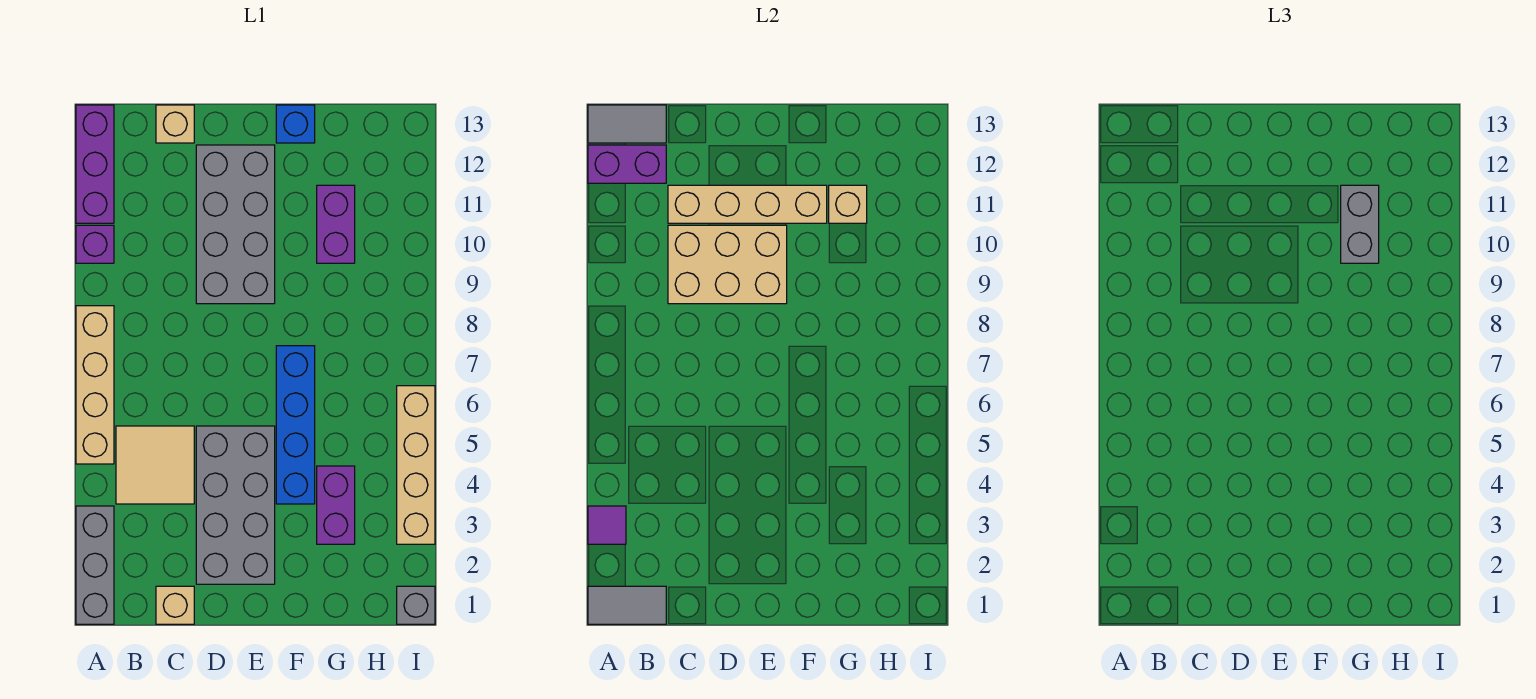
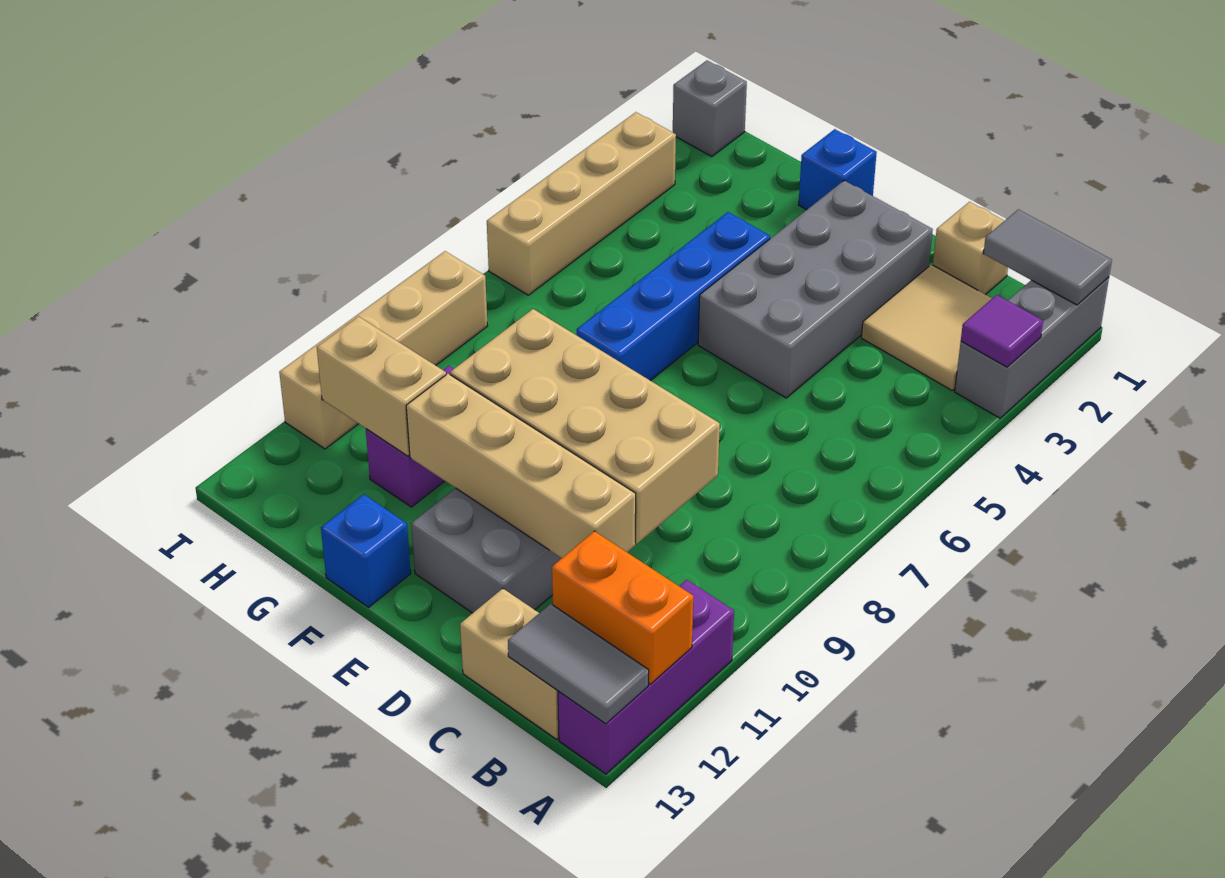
tan brick A5:A8 level 1 -> tan brick I8:I11 level 1
purple brick A10 level 1 -> none
purple brick A12:B12 level 2 -> orange brick A12:B12 level 2
tan tile B4:C5 level 1 -> tan tile B2:C3 level 1
tan brick C9:E10 level 2 -> tan brick C9:F10 level 2
tan brick C13 level 1 -> tan brick B13:C13 level 1
none -> blue brick F1 level 1
purple brick G3:G4 level 1 -> none
grey brick G10:G11 level 3 -> none
tan brick G11 level 2 -> tan brick G11:H11 level 2

